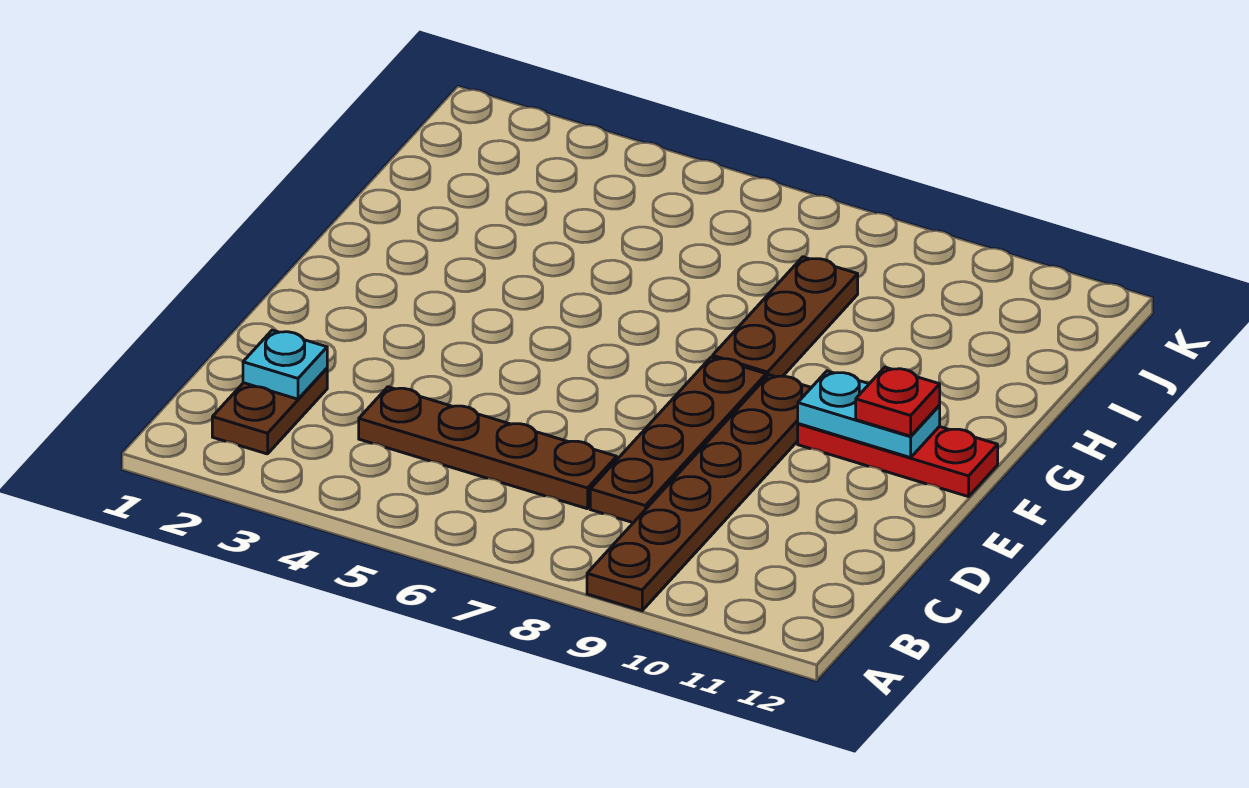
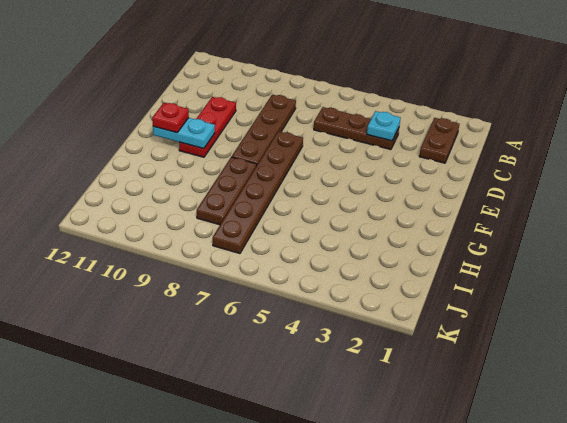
brown plate A9:F9 level 1 -> brown plate E7:J7 level 1
cyan plate C2 level 2 -> cyan plate C4 level 2
brown plate C4:C7 level 1 -> brown plate C4:C6 level 1
red plate F10:F12 level 1 -> red plate D10:F10 level 1

